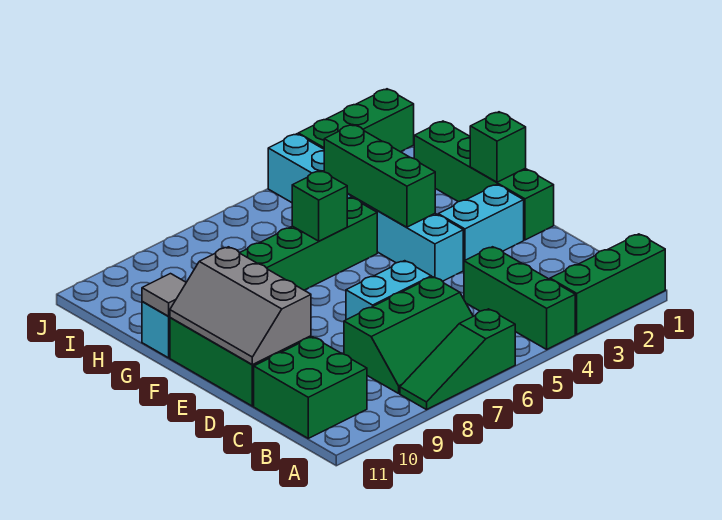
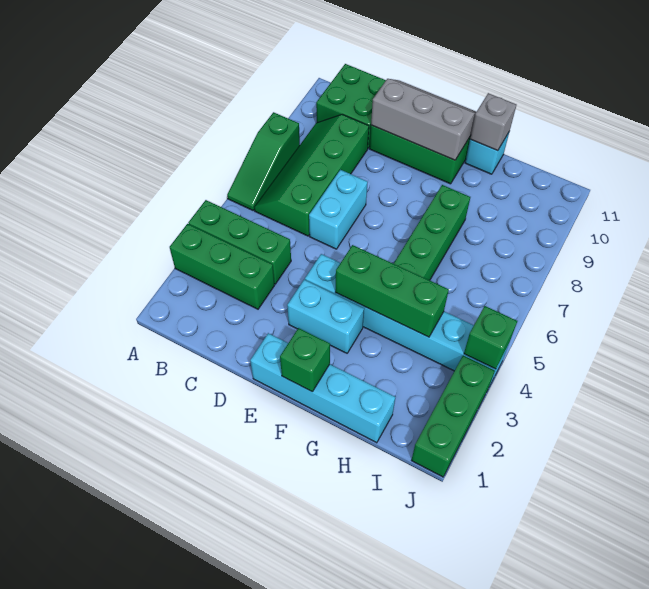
green brick A1:A3 level 1 -> green brick A3:C3 level 1
green slope A6:A8 level 1 top 6 -> green slope A6:A8 level 1 top 8
green slope B6:C8 level 1 top C -> green slope B6:C9 level 1 top C
green brick E1:H1 level 1 -> cyan brick E1:H1 level 1
cyan brick E2:E3 level 1 -> cyan brick E3:F3 level 1
green brick G6 level 2 -> green brick J4 level 2
grey tile G11 level 2 -> grey brick G11 level 2

